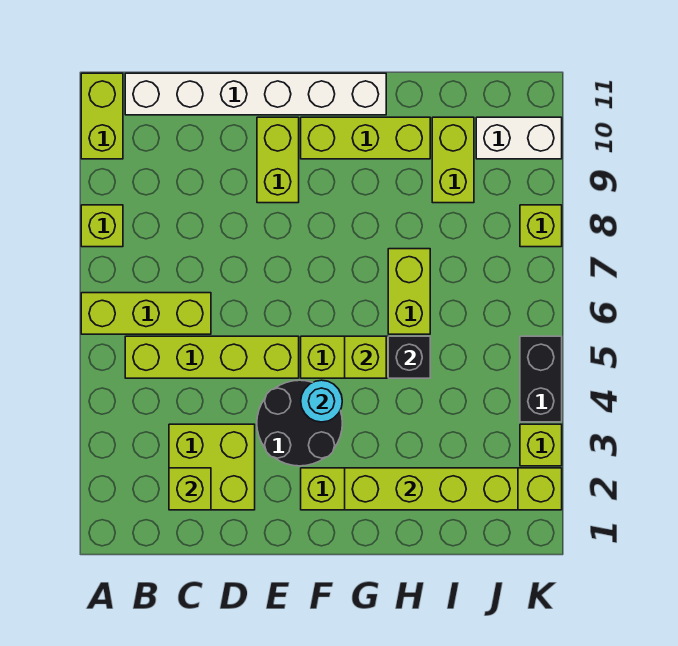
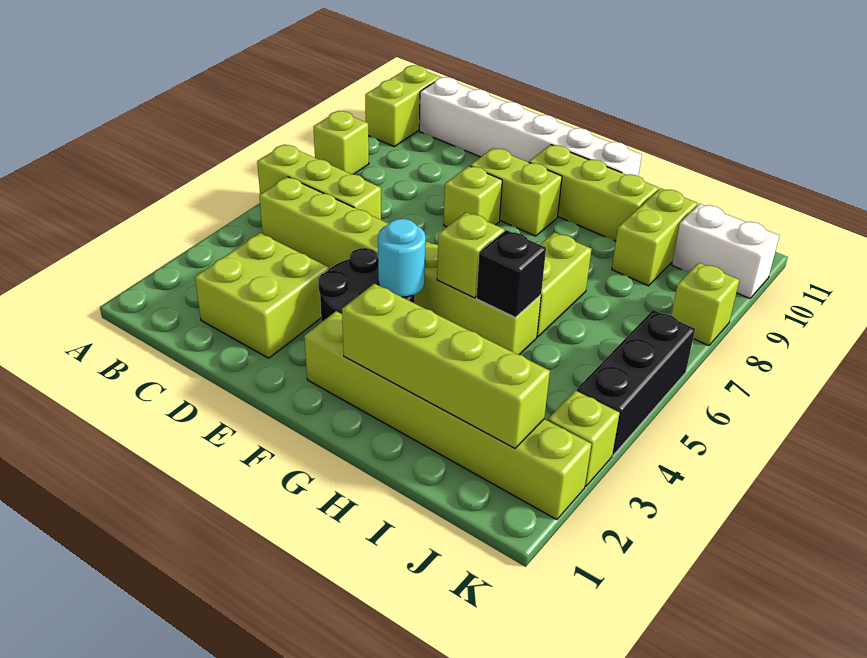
lime brick C2 level 2 -> lime brick E8 level 1
lime brick E9:E10 level 1 -> lime brick E9:F9 level 1
black brick K4:K5 level 1 -> black brick K4:K6 level 1

